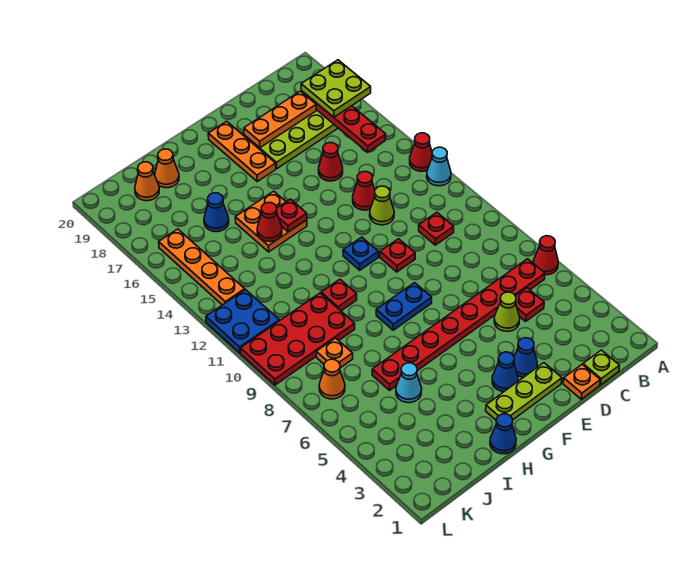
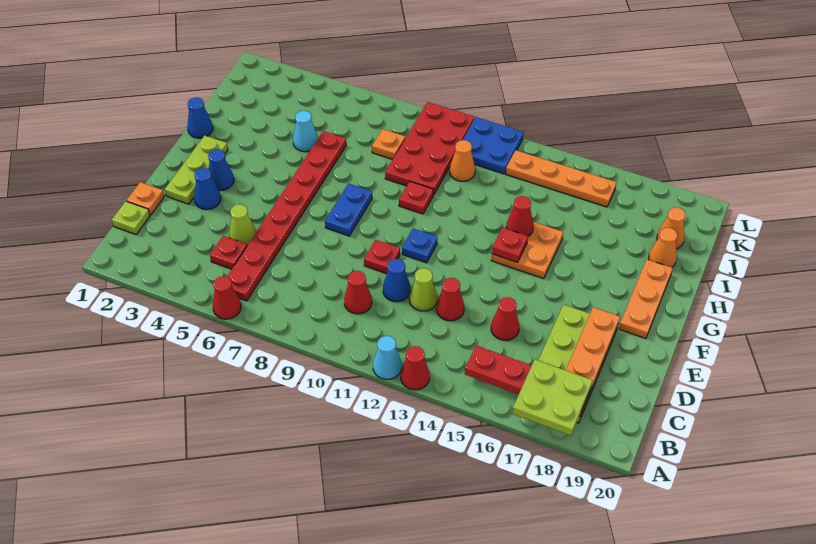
red plate C10 level 1 -> red cone C10 level 1
orange plate F17:F19 level 1 -> orange plate F19:H19 level 1
blue cone I16 level 1 -> blue cone D11 level 1
orange cone K7 level 1 -> orange cone J11 level 1

